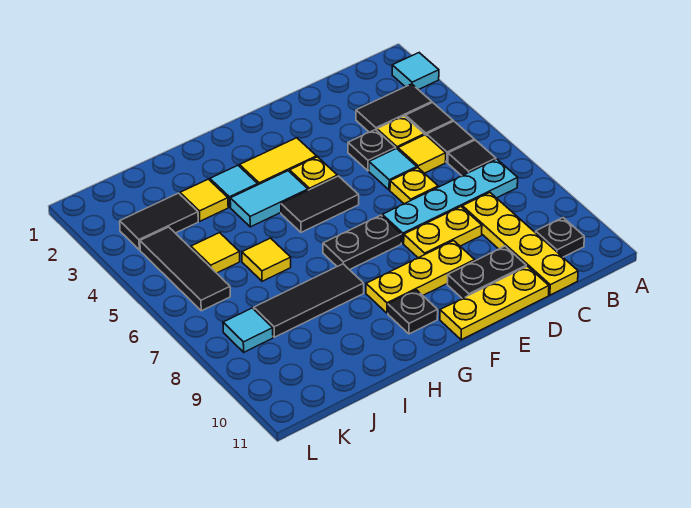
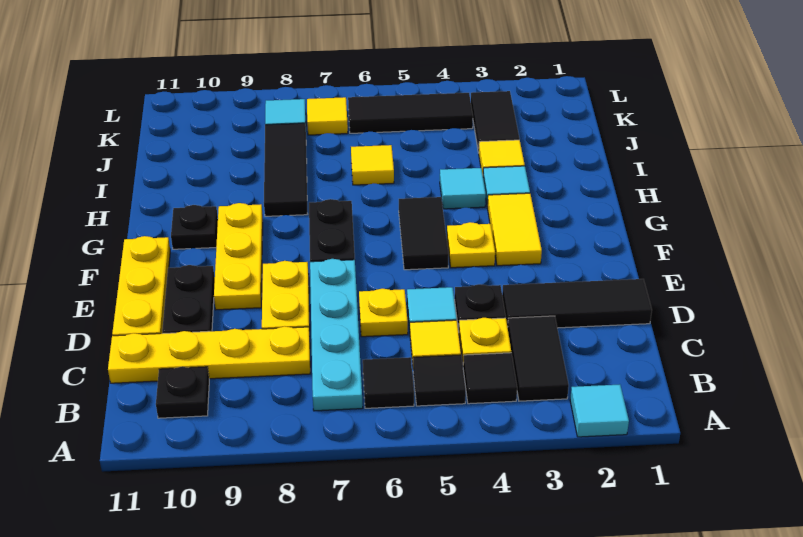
none -> black tile D1:D3 level 1
cyan tile G4:H4 level 1 -> cyan tile H4 level 1
yellow tile J5 level 1 -> yellow tile K7 level 1

